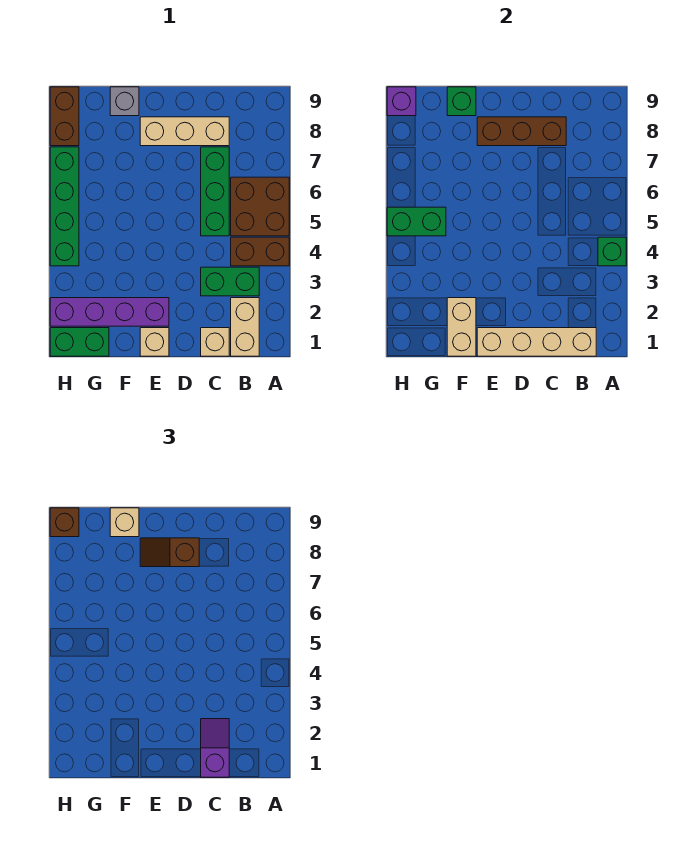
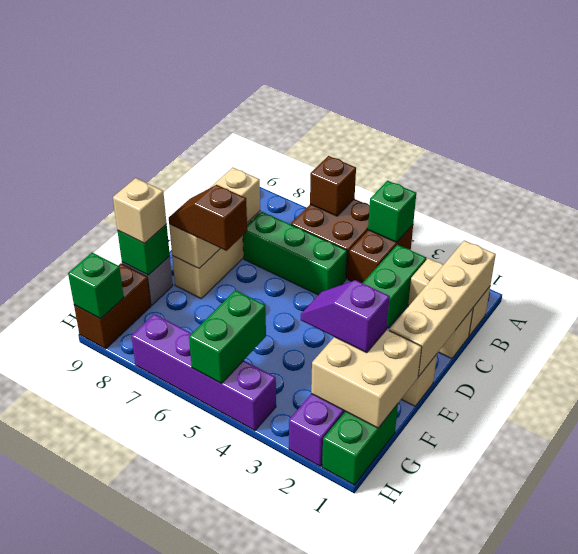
purple slope C1:C2 level 3 top 1 -> purple slope F2:F3 level 3 top 2
brown brick C8:E8 level 2 -> tan brick C8:E8 level 2
brown slope D8:E8 level 3 top D -> brown slope E7:E8 level 3 top 7
tan brick F1:F2 level 2 -> tan brick F1:G2 level 2
green brick H4:H7 level 1 -> purple brick H4:H7 level 1
brown brick H8:H9 level 1 -> brown brick G9:H9 level 1
purple brick H9 level 2 -> green brick H9 level 2
brown brick H9 level 3 -> brown brick A6 level 2

